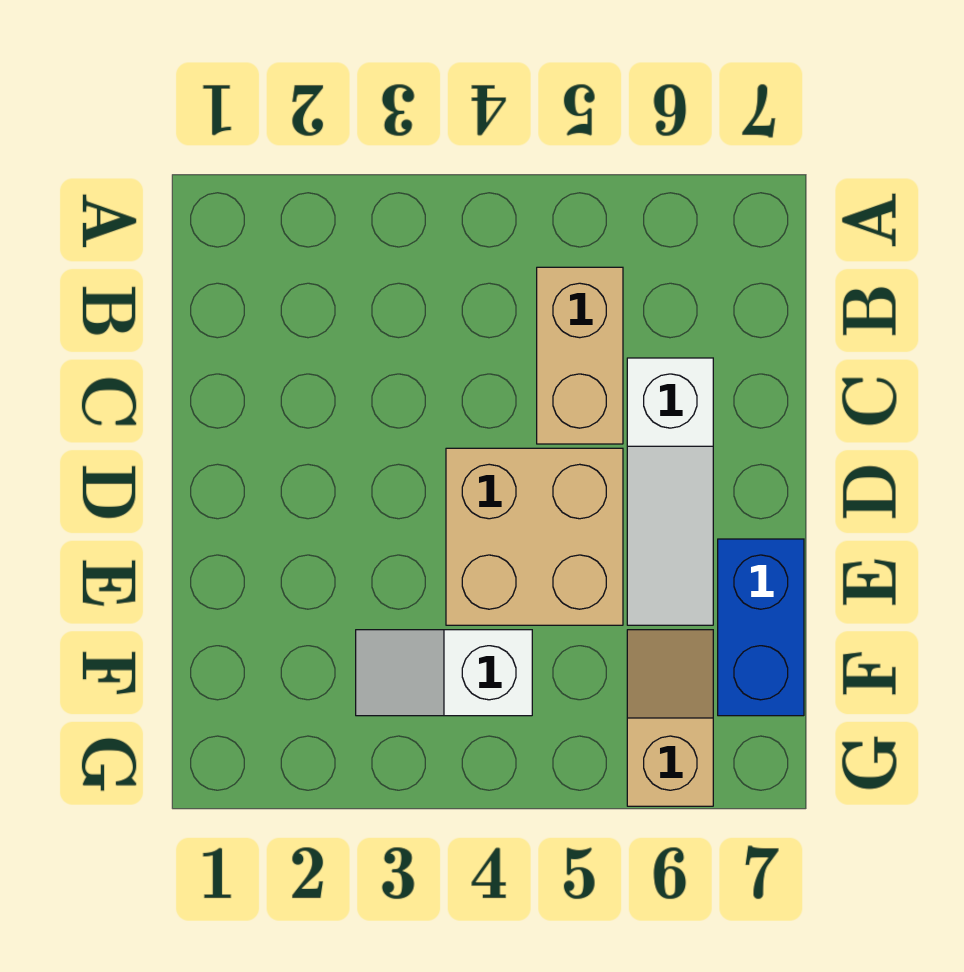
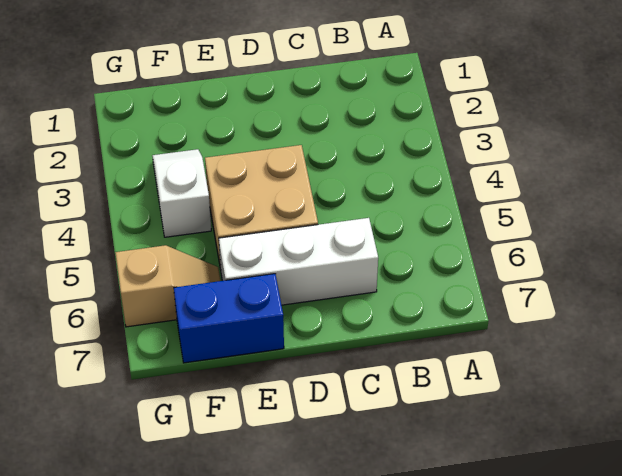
tan brick B5:C5 level 1 -> none
white slope C6:E6 level 1 top C -> white brick C6:E6 level 1

